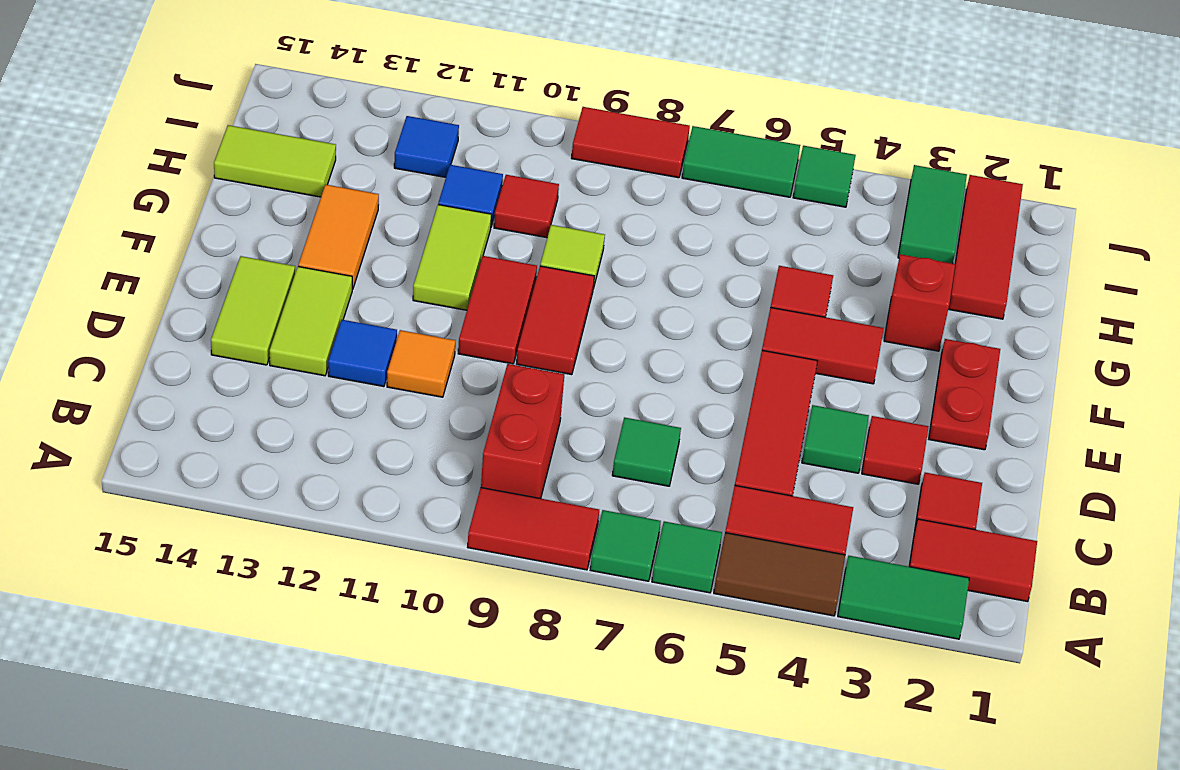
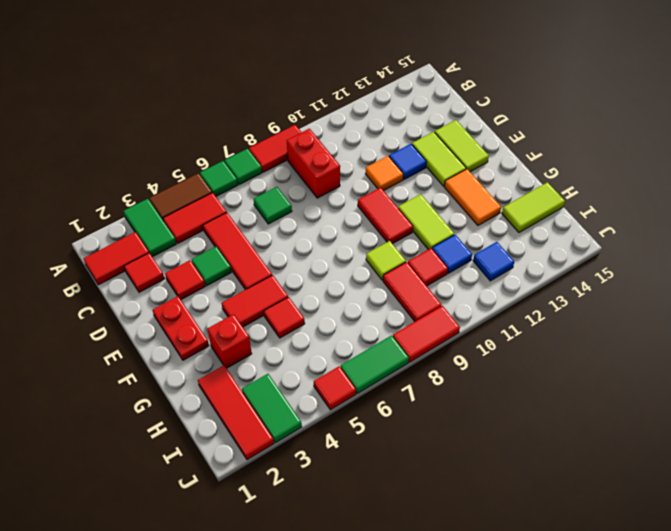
green tile A2:A3 level 1 -> green tile A3:B3 level 1
red tile E9:F9 level 1 -> red tile H9:I9 level 1
green tile J5 level 1 -> red tile J5 level 1

